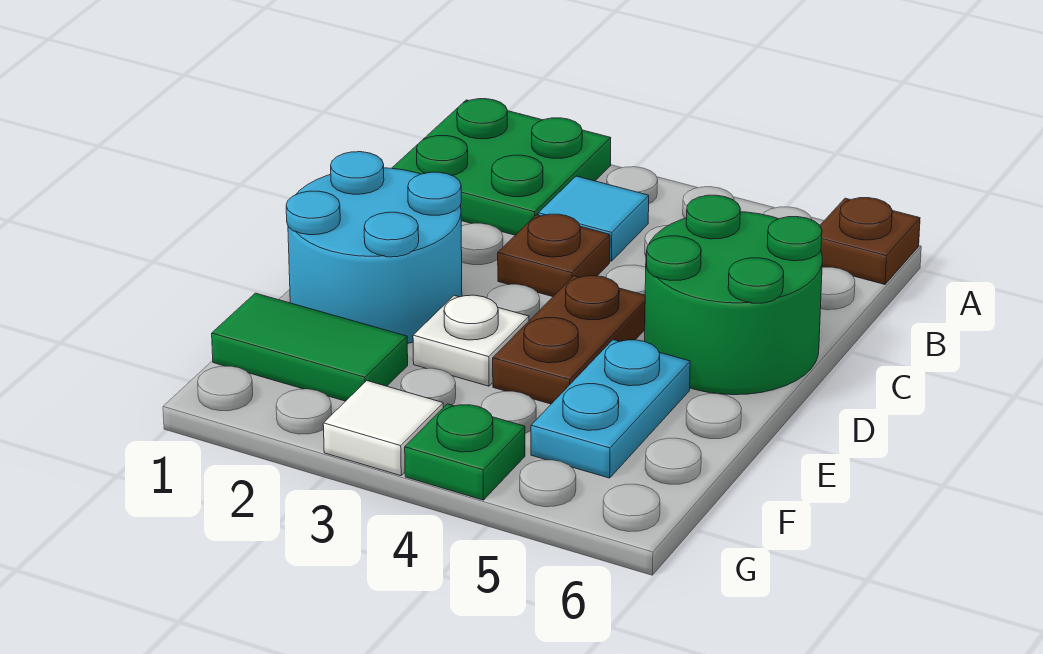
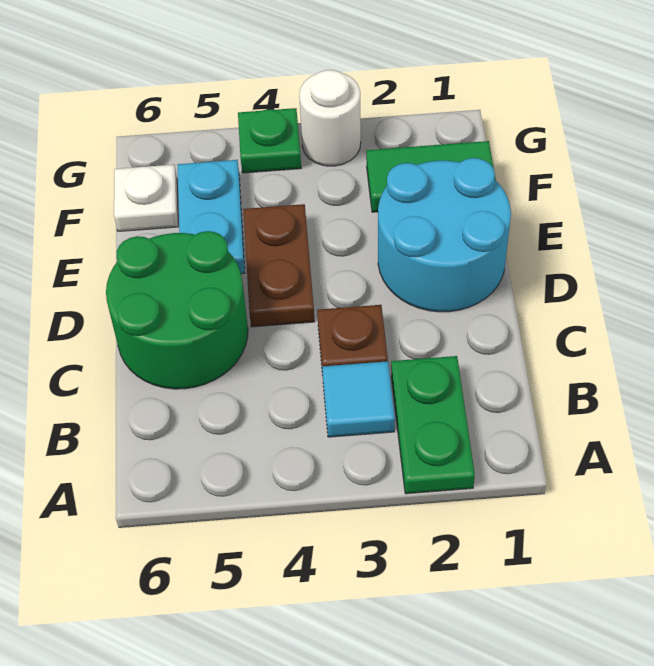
green plate A1:B2 level 1 -> green plate A2:B2 level 1
brown plate A6 level 1 -> none
white plate E3 level 1 -> white plate F6 level 1
white tile G3 level 1 -> white round brick G3 level 1

